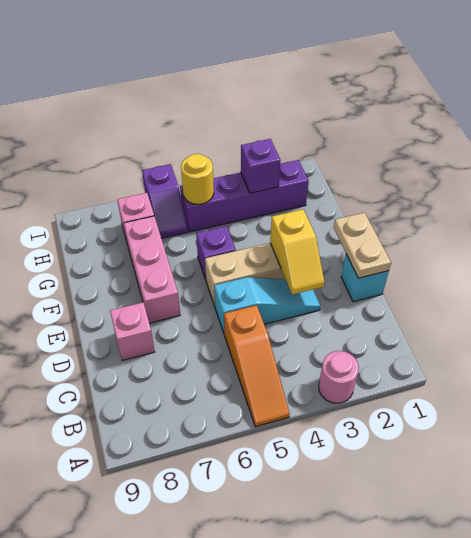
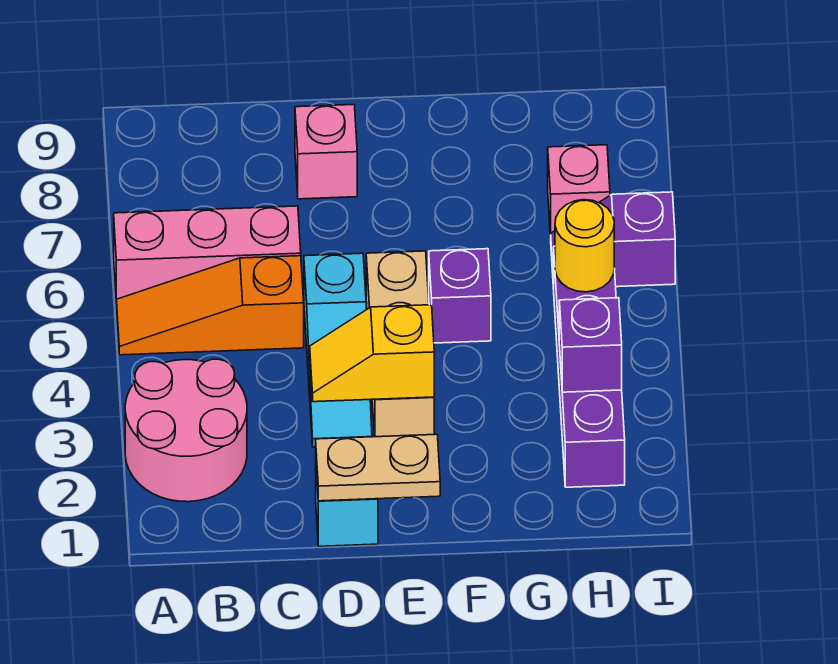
pink round brick A3 level 1 -> pink round brick A2:B3 level 1
pink brick E7:G7 level 1 -> pink brick A6:C6 level 1

